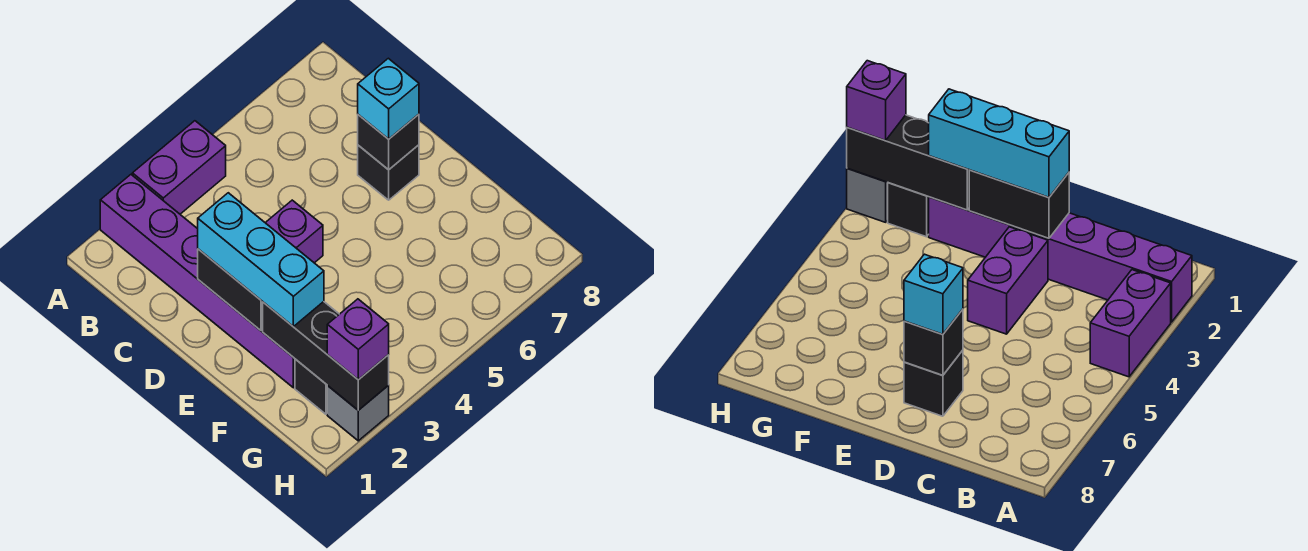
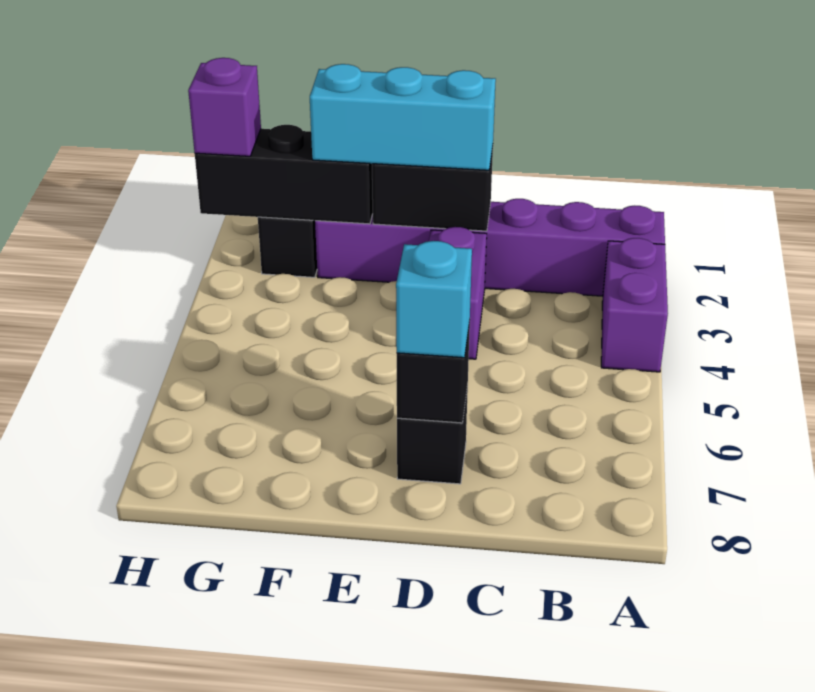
grey brick H2 level 1 -> none

